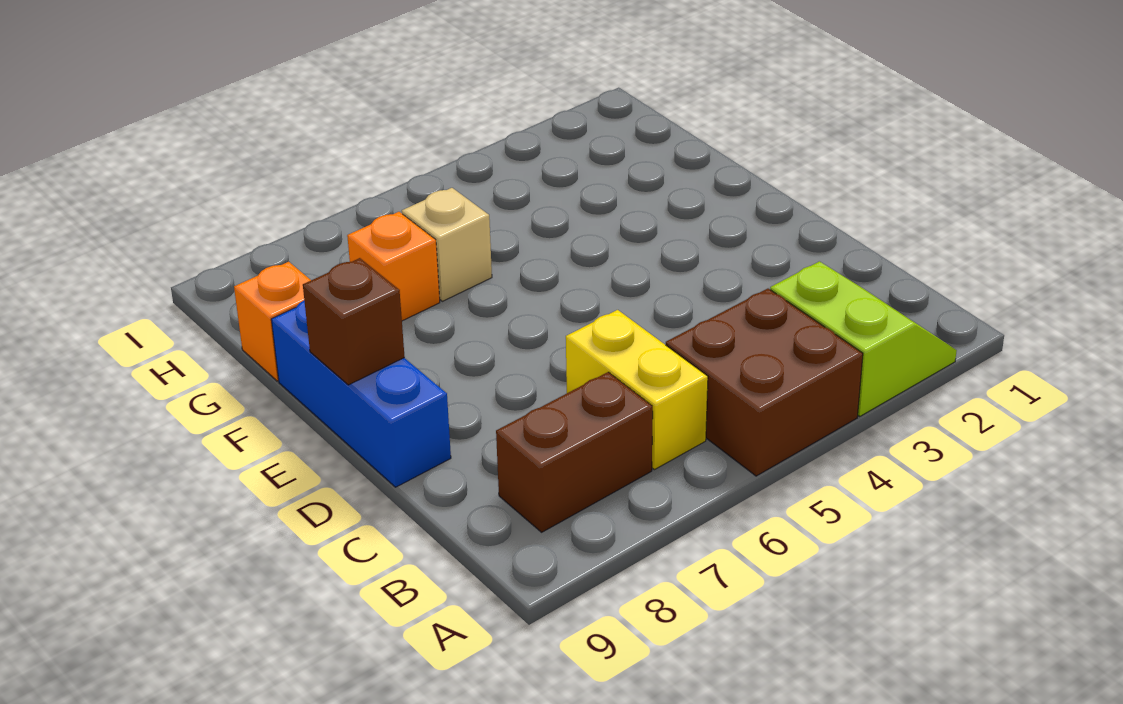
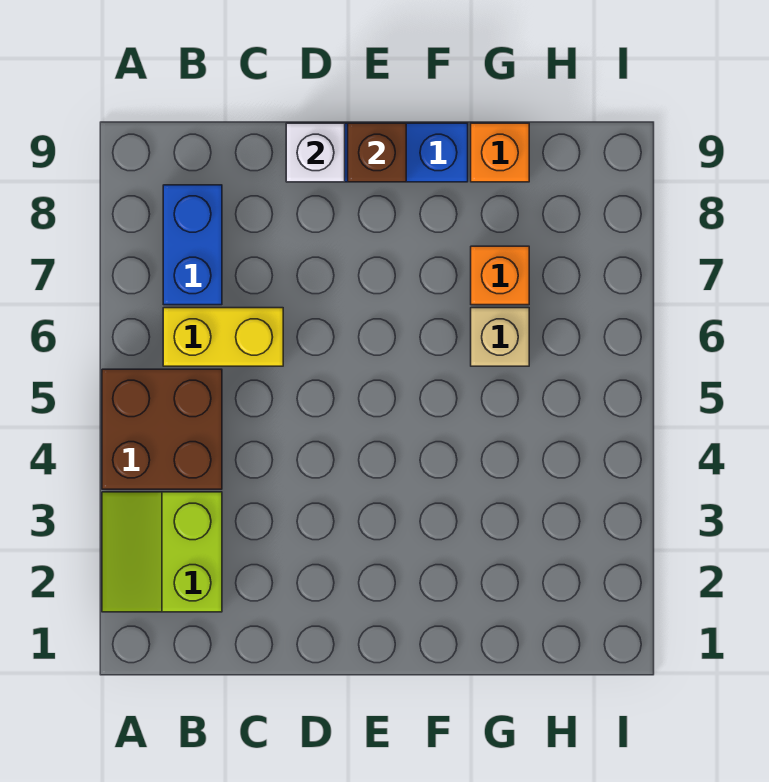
lime slope A2:B3 level 1 top 3 -> lime slope A2:B3 level 1 top B
brown brick B7:B8 level 1 -> blue brick B7:B8 level 1
none -> white brick D9 level 2

